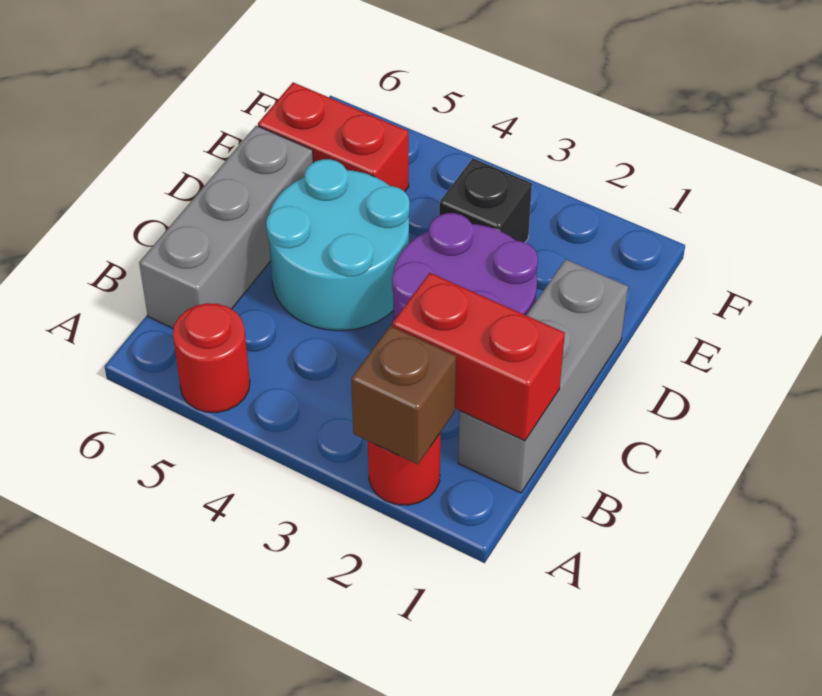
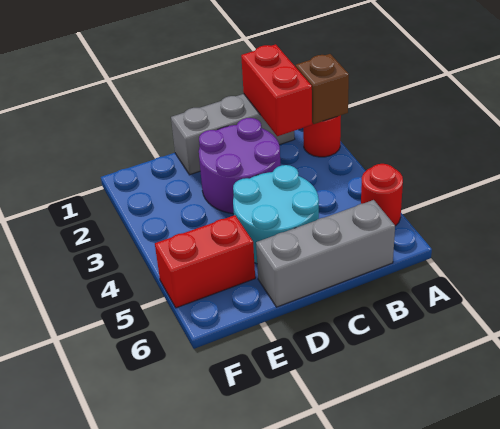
black brick E3 level 1 -> none
red brick E5:E6 level 1 -> red brick E5:F5 level 1

